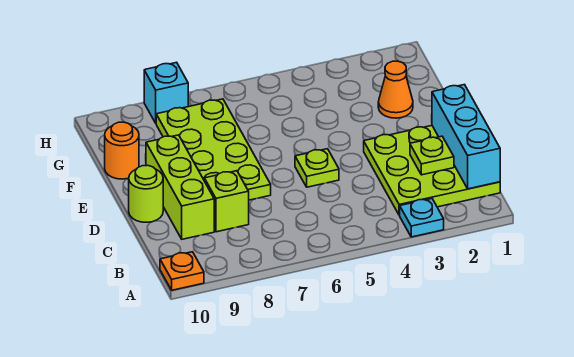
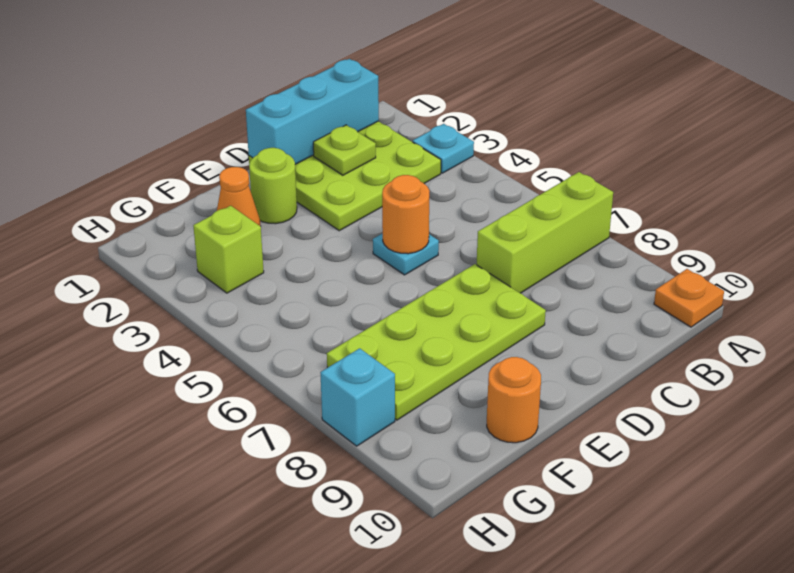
lime brick C8 level 1 -> lime brick G3 level 1
lime brick C9:E9 level 1 -> lime brick A7:C7 level 1
lime plate D5 level 1 -> cyan plate D5 level 1
none -> orange round brick D5 level 2
lime round brick D10 level 1 -> lime round brick E2 level 1

